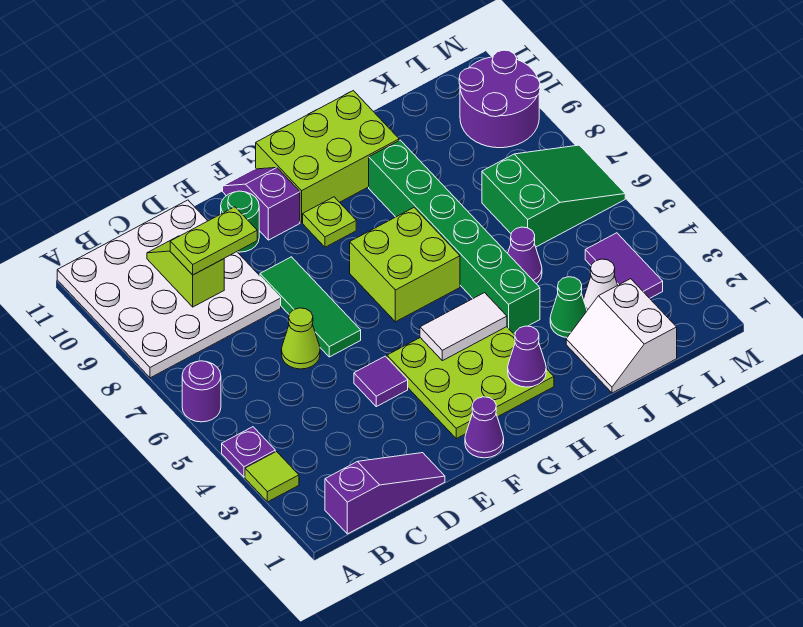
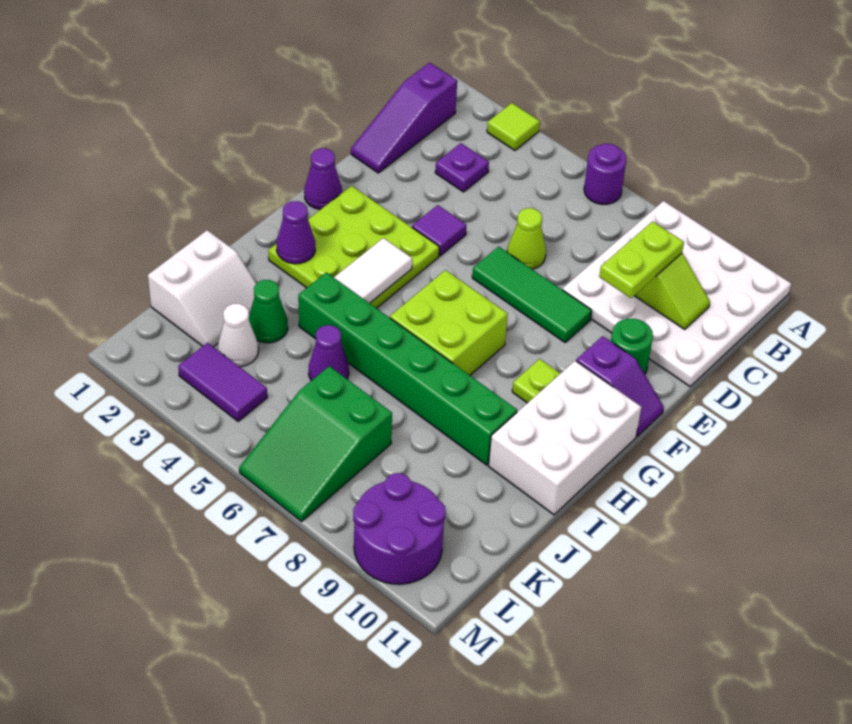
purple plate A4 level 1 -> purple plate C3 level 1
lime brick G10:I11 level 1 -> white brick G10:I11 level 1
white slope J1:K2 level 1 top K -> white slope J1:K2 level 1 top 1

